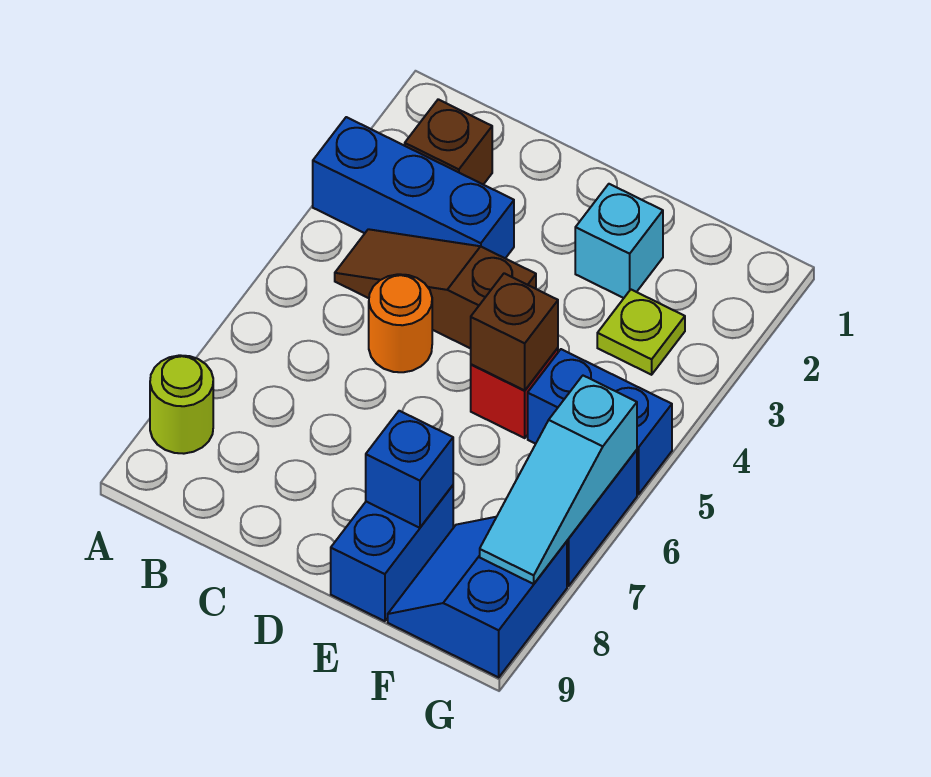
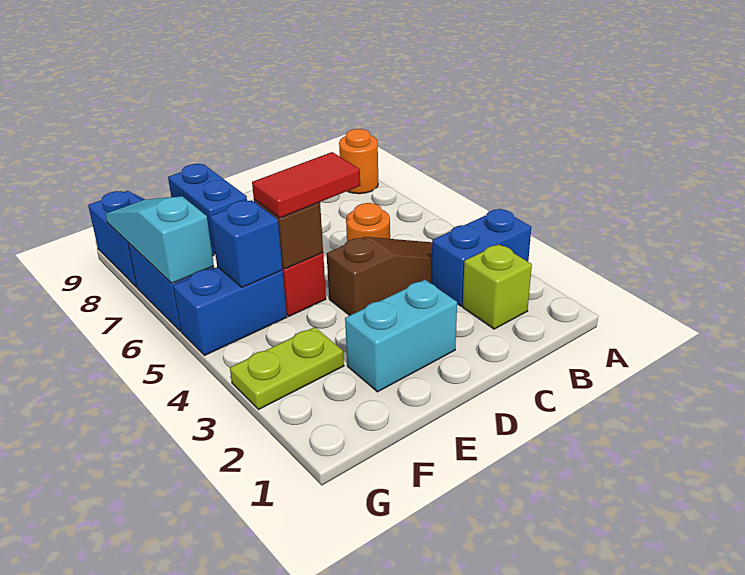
blue brick A3:C3 level 1 -> blue brick A3:B3 level 1
lime round brick A8 level 1 -> orange round brick A8 level 1
brown brick B2 level 1 -> lime brick B2 level 1
none -> red tile D5:E5 level 3
cyan brick E2 level 1 -> cyan brick D2:E2 level 1
blue brick E8 level 2 -> blue brick F5 level 2
lime plate F3 level 1 -> lime plate F3:G3 level 1

